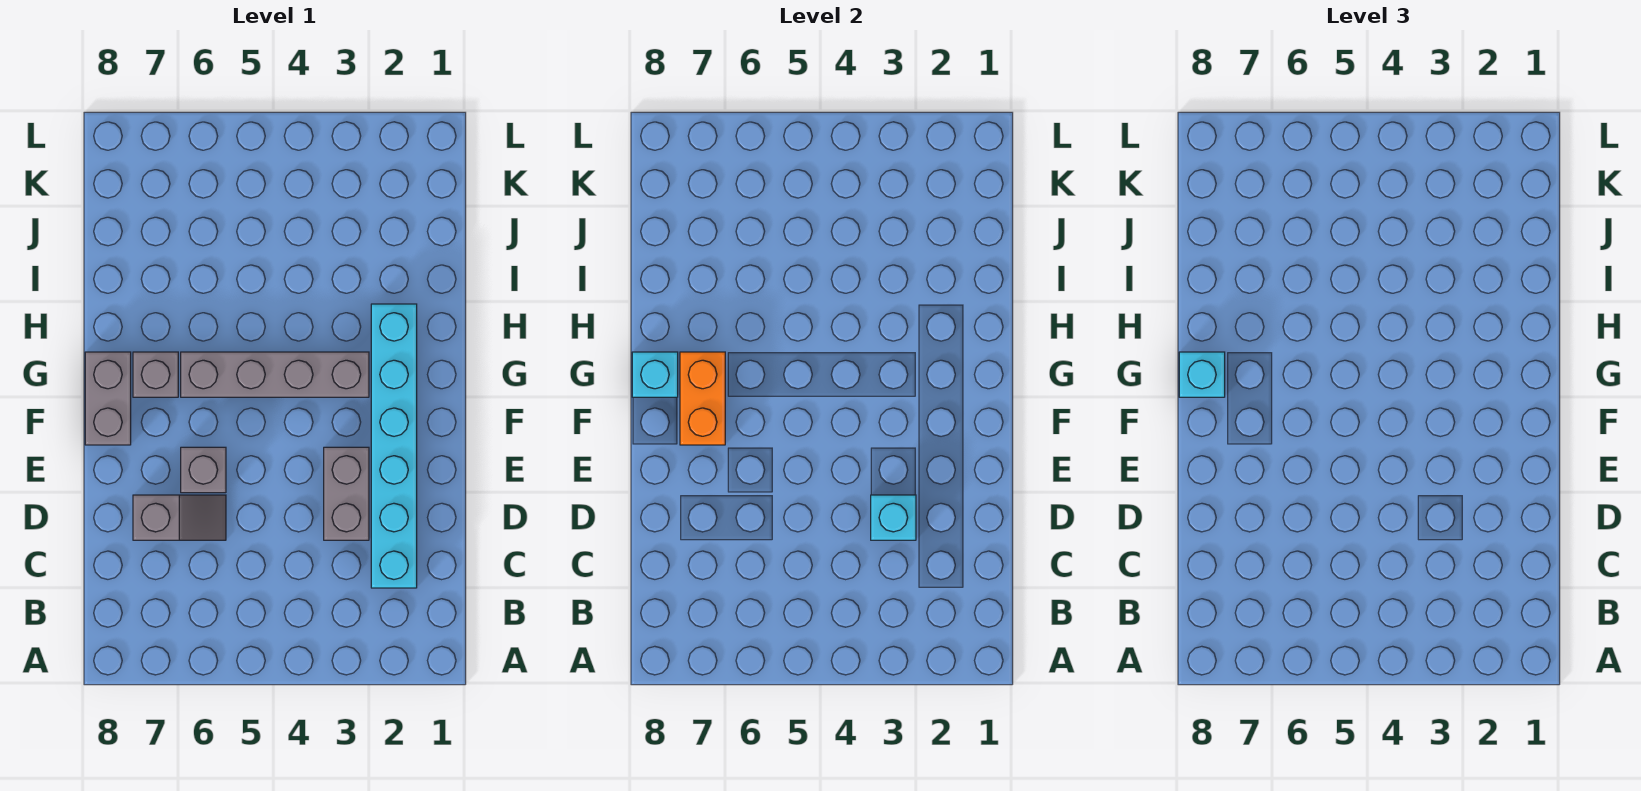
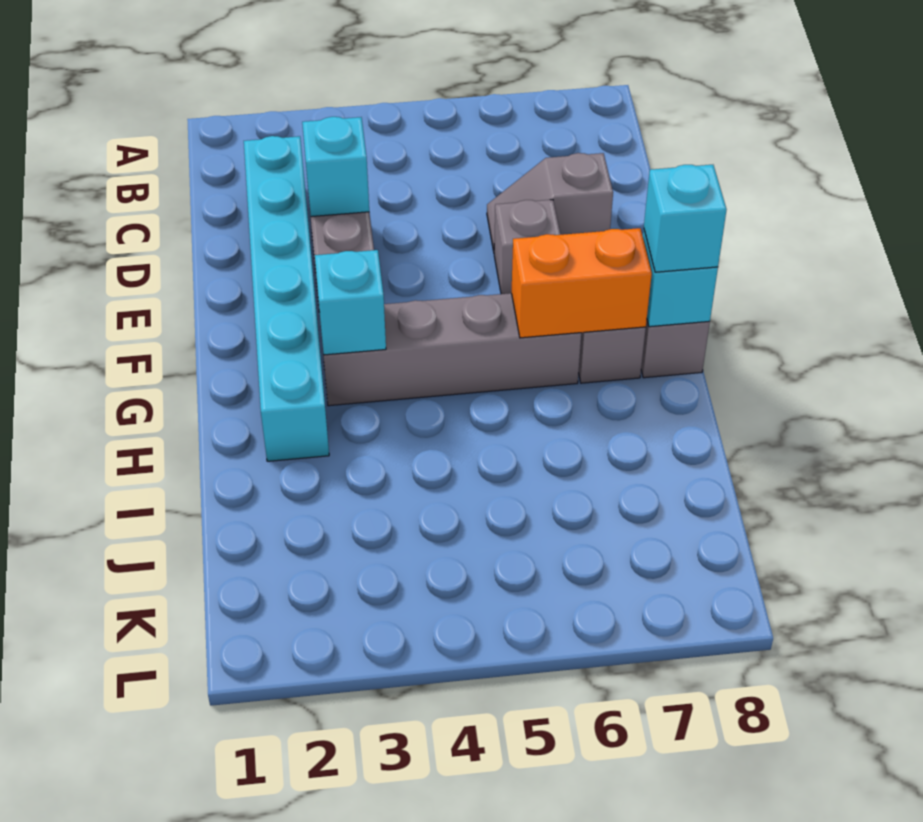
orange brick F7:G7 level 2 -> orange brick G6:G7 level 2
none -> cyan brick G3 level 2

